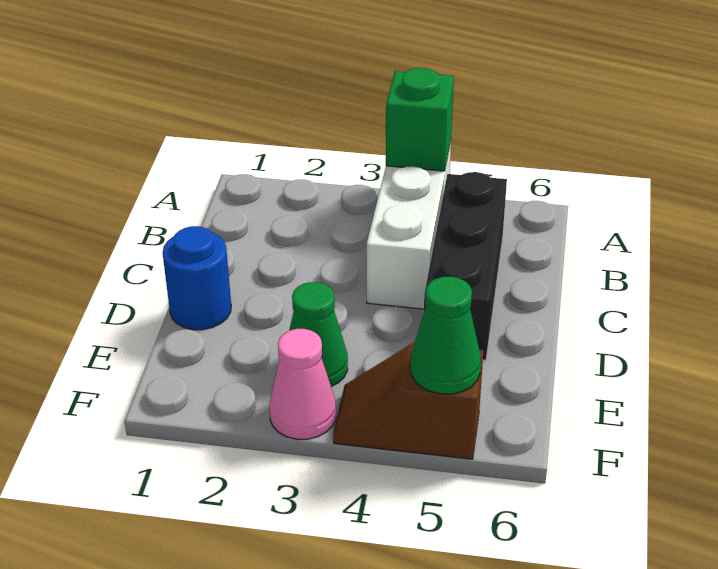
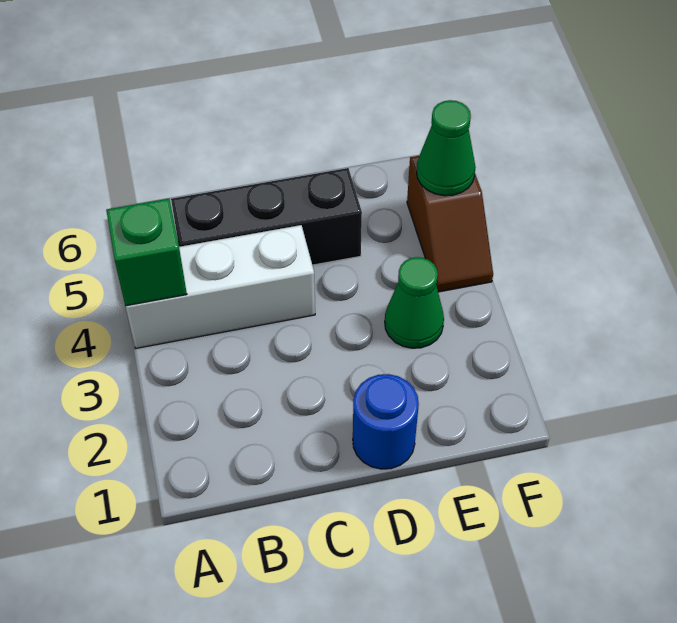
pink cone F3 level 1 -> none

